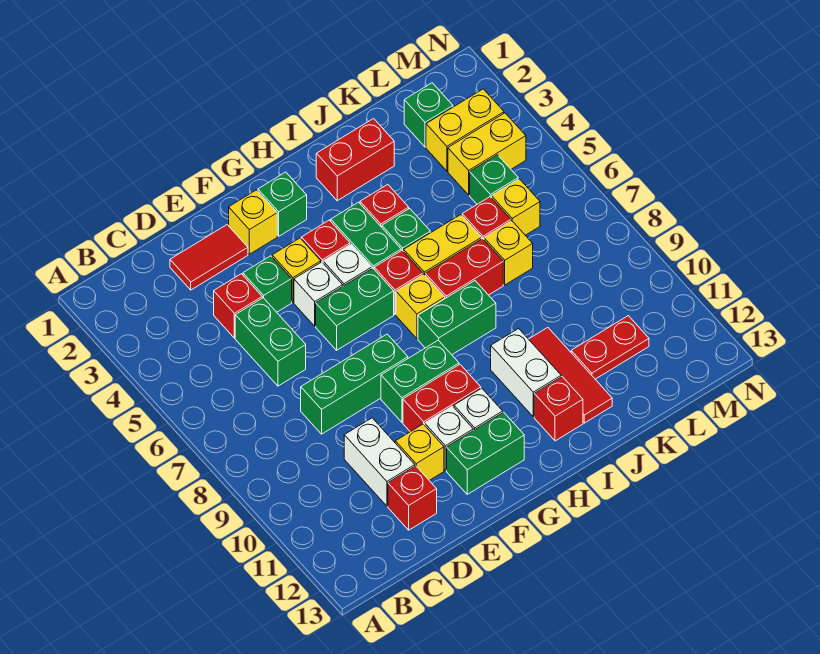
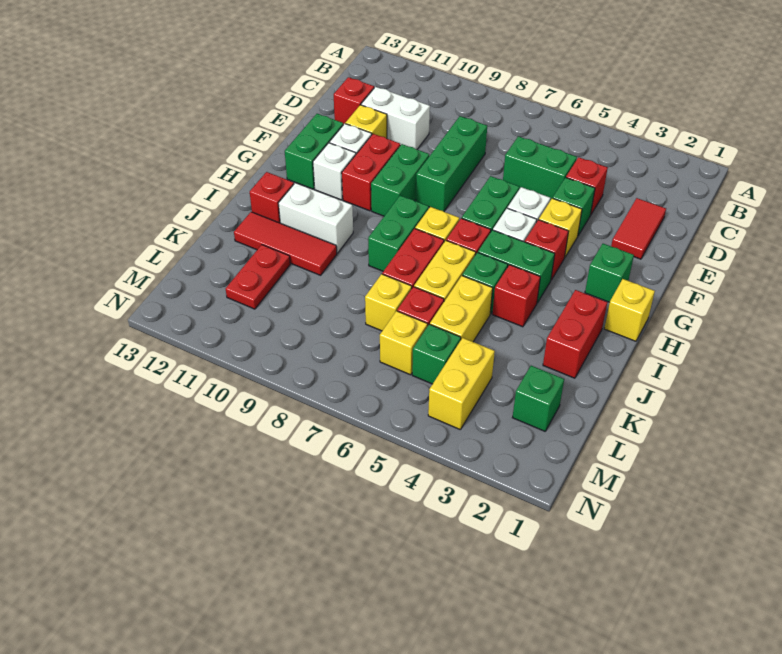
yellow brick F2 level 1 -> yellow brick H1 level 1
yellow brick L3:M3 level 1 -> yellow brick J5:K5 level 1

